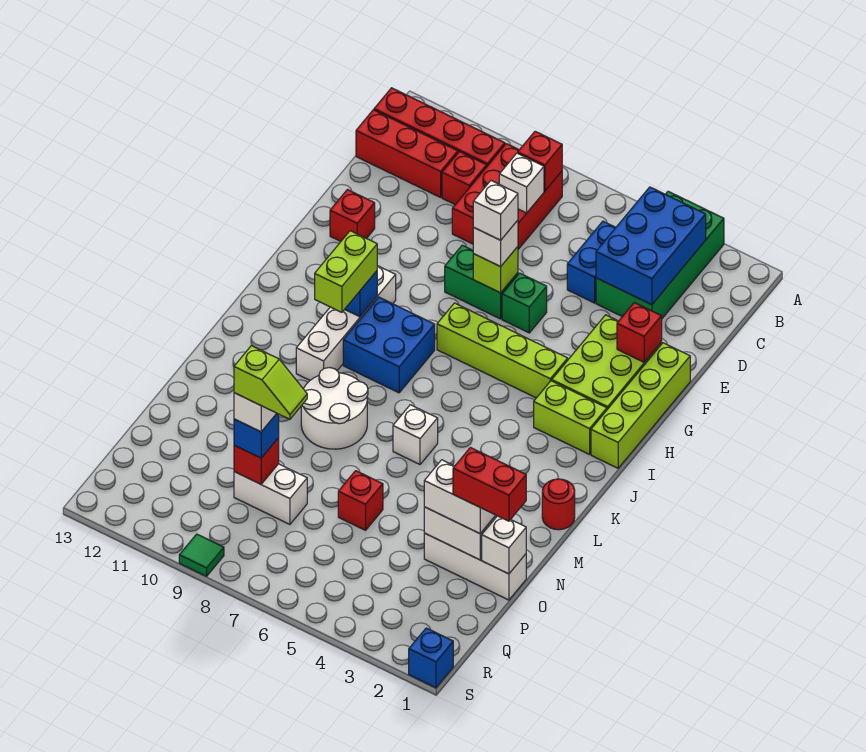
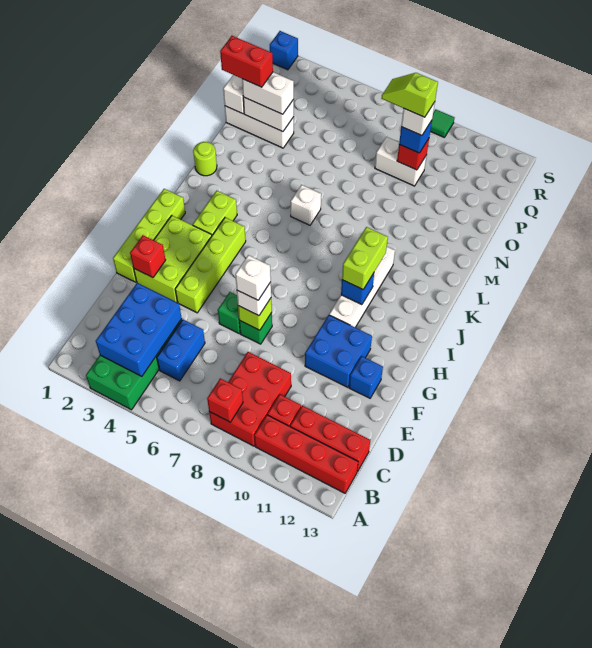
white brick C8 level 2 -> none
green brick F7:F8 level 1 -> green brick F7 level 1
red brick F12 level 1 -> blue brick F12 level 1
lime brick H4:H7 level 1 -> lime brick F4:I4 level 1
lime brick I2:I3 level 1 -> lime brick I3:J3 level 1
blue brick I8:J9 level 1 -> blue brick F10:G11 level 1
red round brick L1 level 1 -> lime round brick L1 level 1
white round brick L8:M9 level 1 -> none
red brick O6 level 1 -> none

